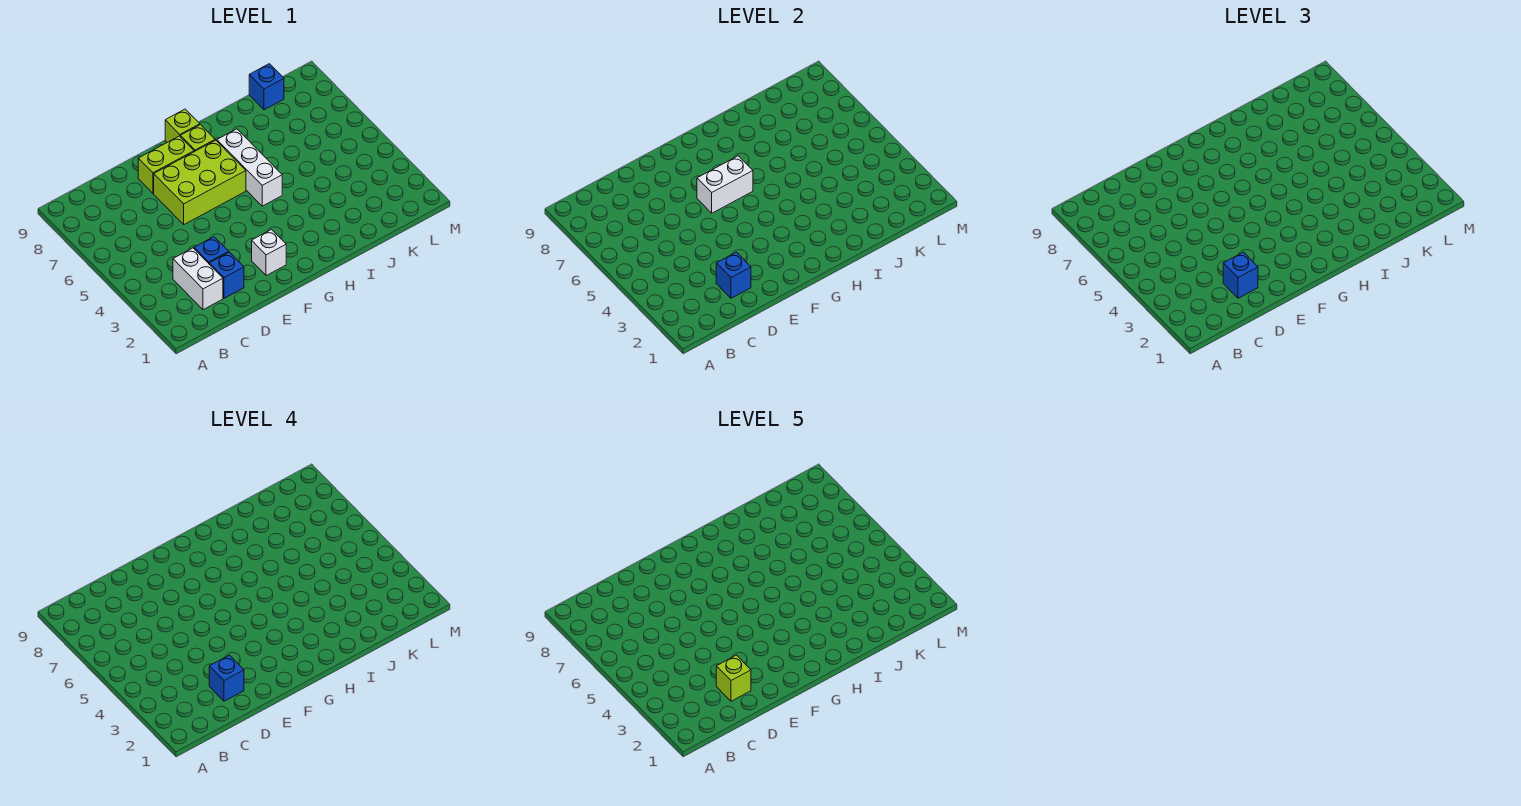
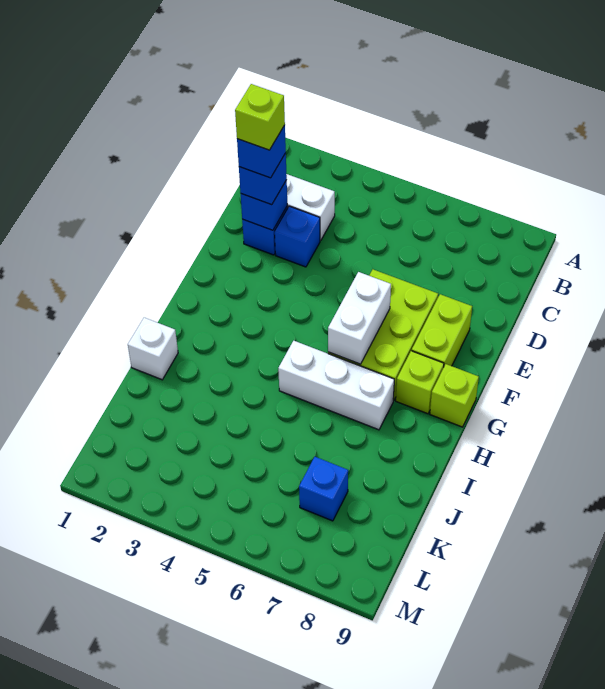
white brick F2 level 1 -> white brick I1 level 1
blue brick K9 level 1 -> blue brick K7 level 1

